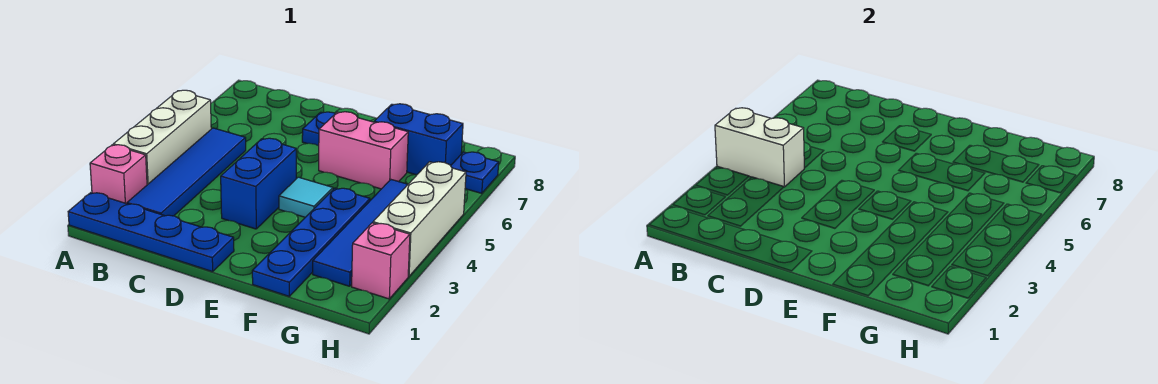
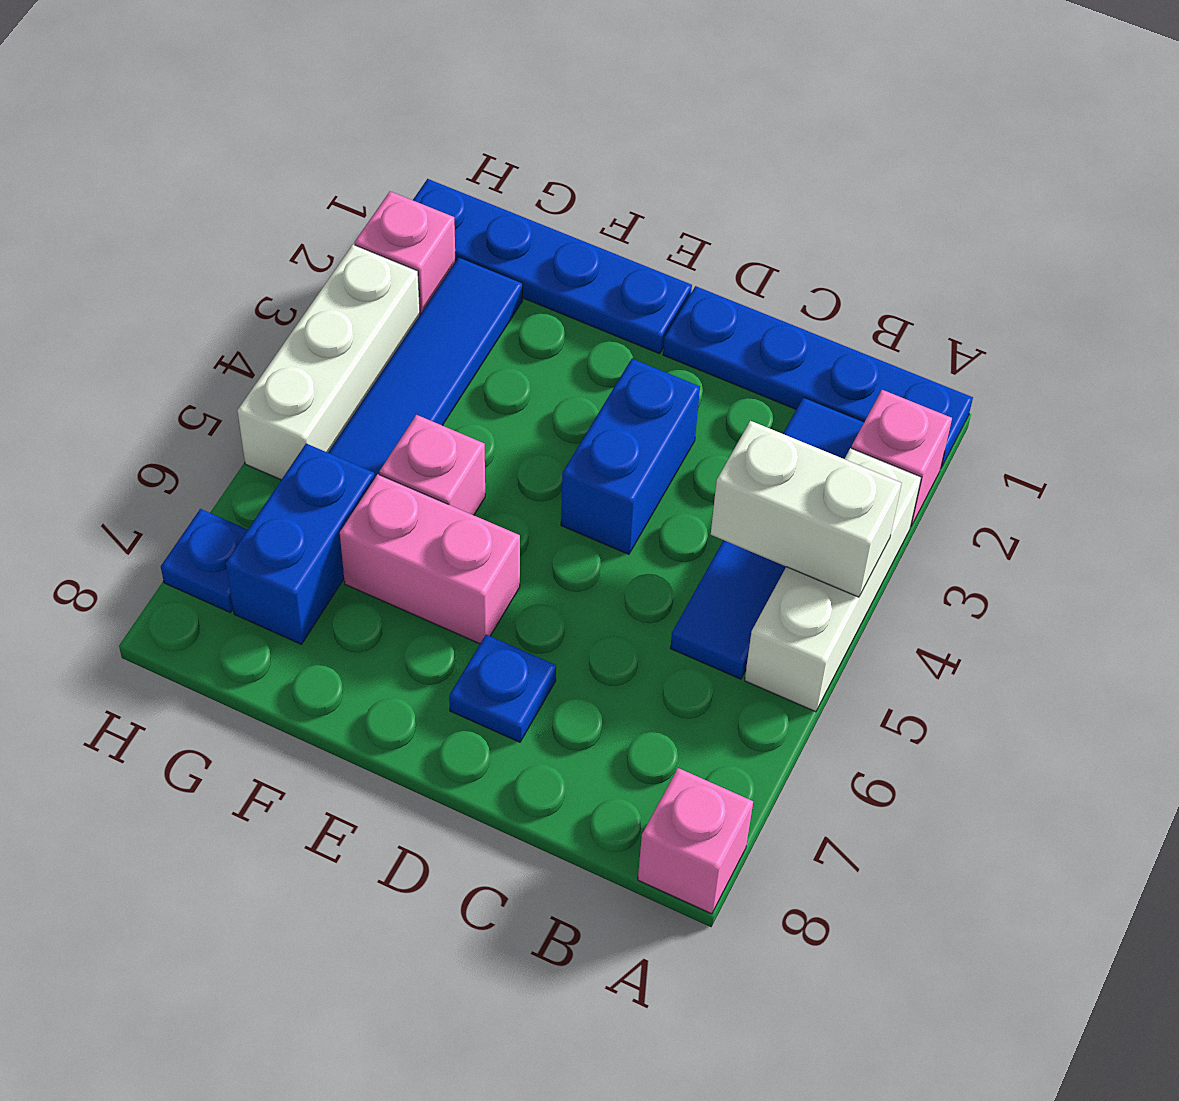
none -> pink brick A8 level 1
cyan tile E4 level 1 -> none
blue plate F1:F4 level 1 -> blue plate E1:H1 level 1
none -> pink brick F5 level 1
blue brick F7:G7 level 1 -> blue brick G6:G7 level 1

